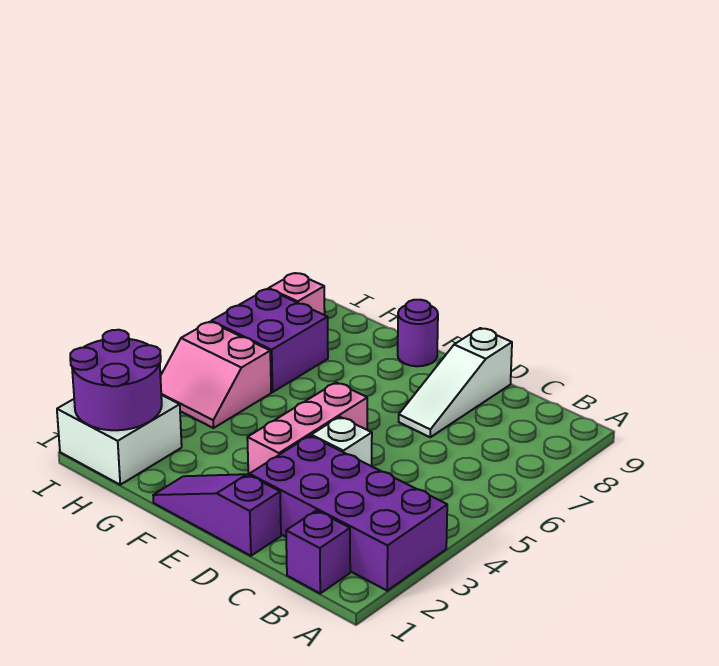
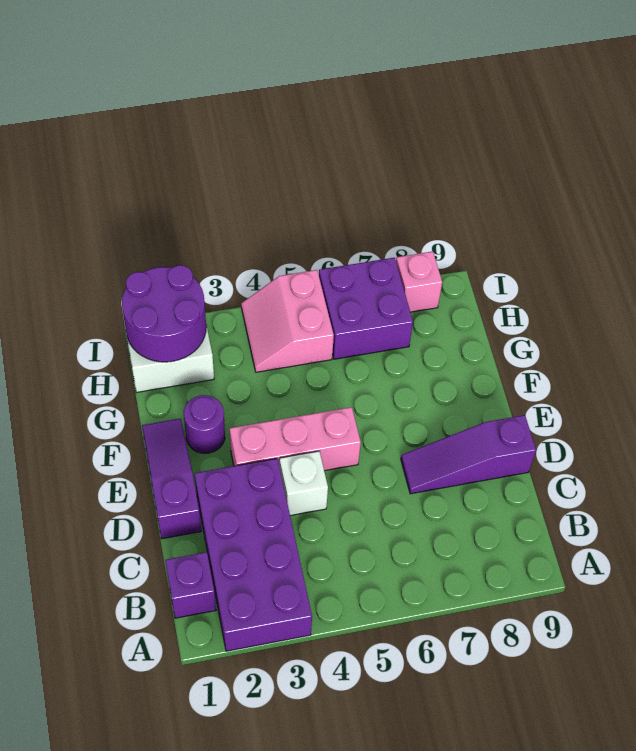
white slope D7:D9 level 1 top 9 -> purple slope D7:D9 level 1 top 9
purple round brick F9 level 1 -> purple round brick F2 level 1

